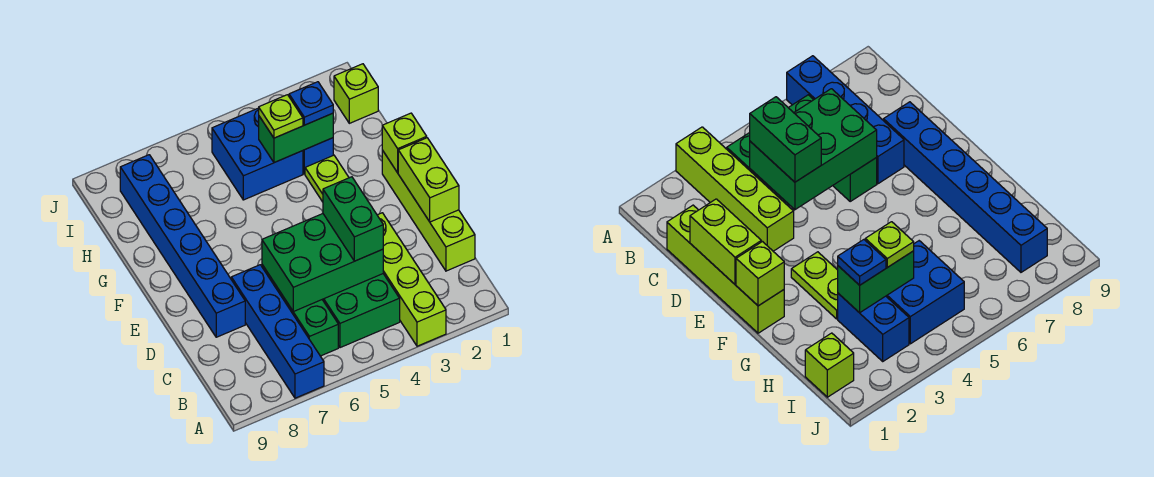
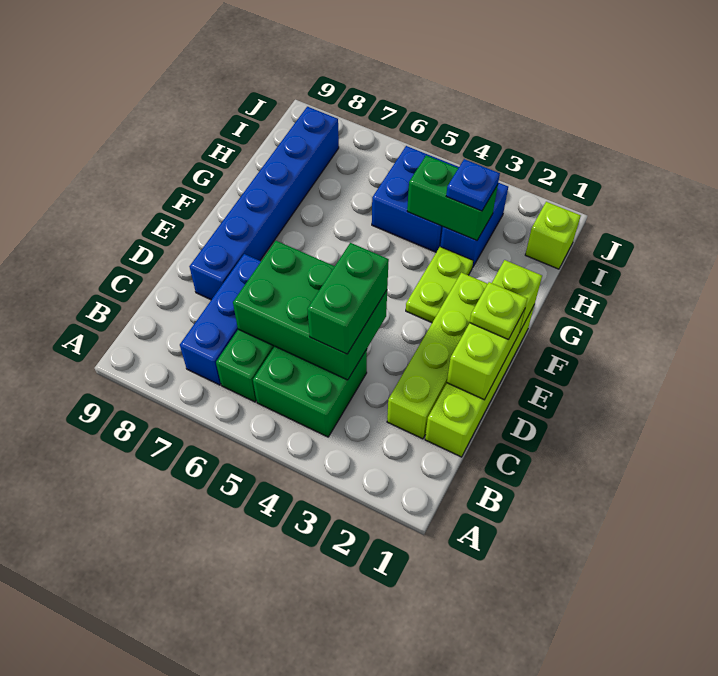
lime brick A3:D3 level 1 -> lime brick C2:F2 level 1
blue brick A7:D7 level 1 -> blue brick B7:D7 level 1
lime plate H4 level 3 -> lime plate E1 level 3

